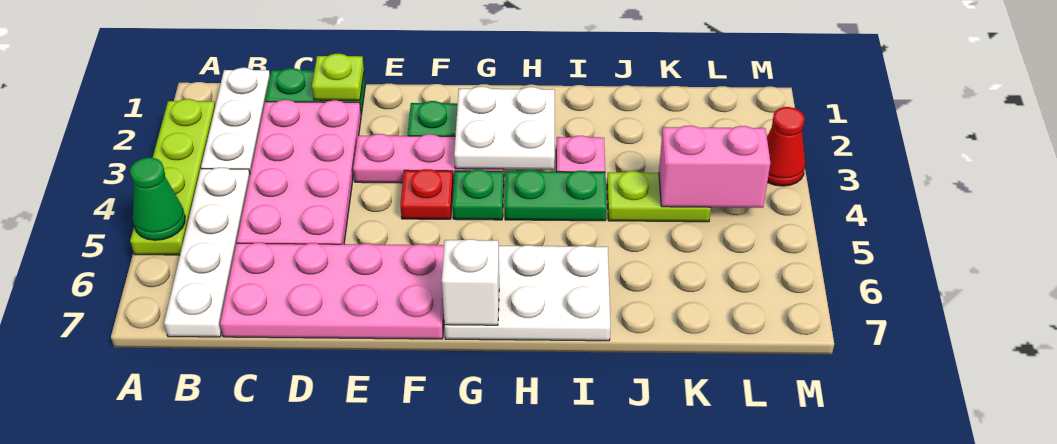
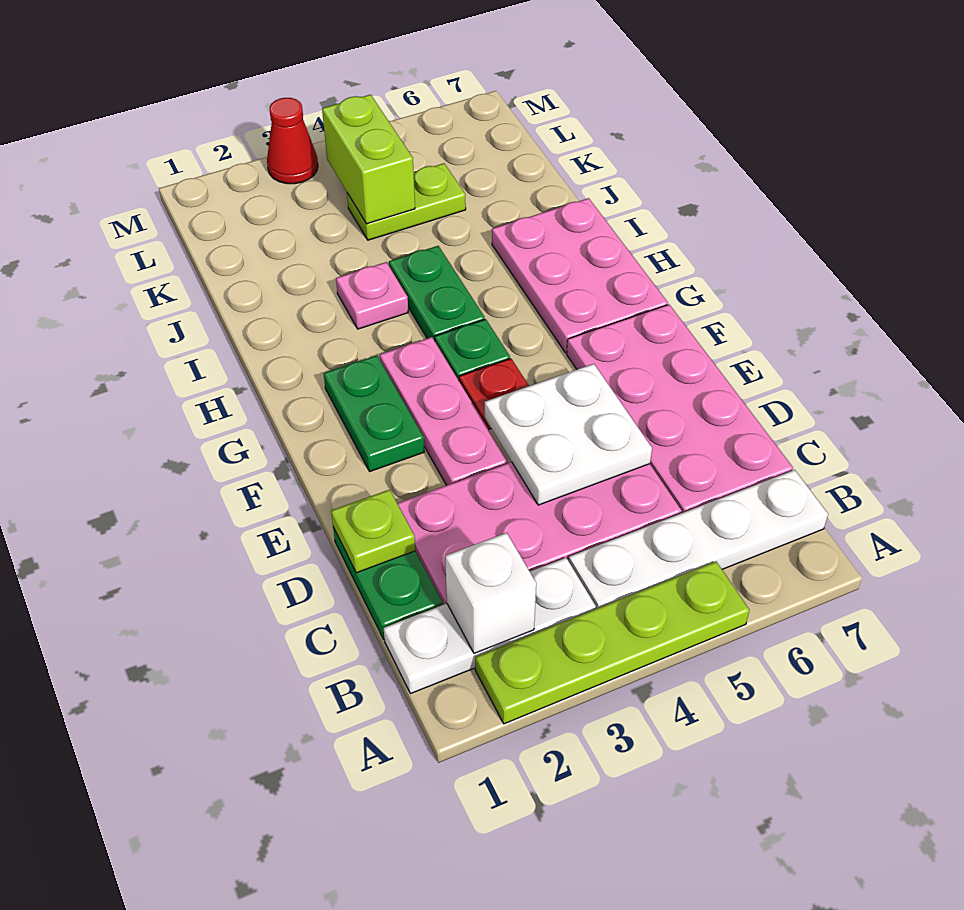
green cone A5 level 2 -> none
white plate G2:H3 level 2 -> white plate D4:E5 level 2
white plate G6:I7 level 1 -> pink plate G6:I7 level 1
white brick G7 level 2 -> white brick B2 level 2
lime plate J4:K4 level 1 -> lime plate K4:K5 level 1
pink brick K4:L4 level 2 -> lime brick K4:L4 level 2

